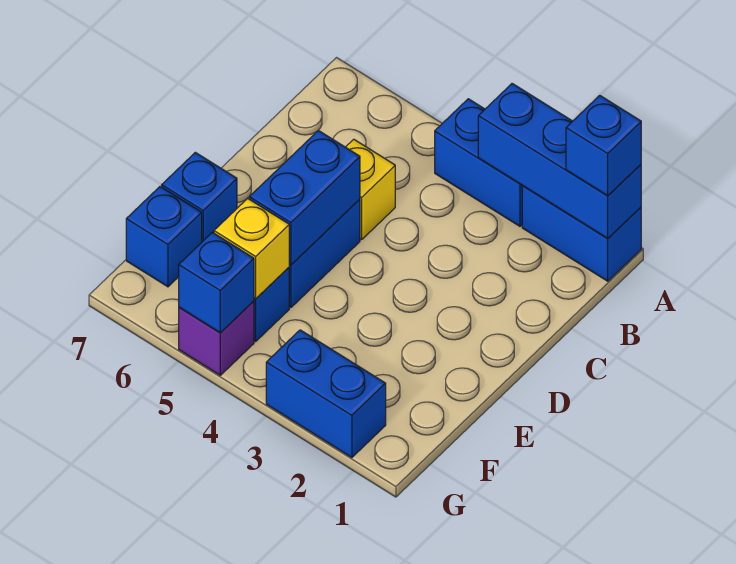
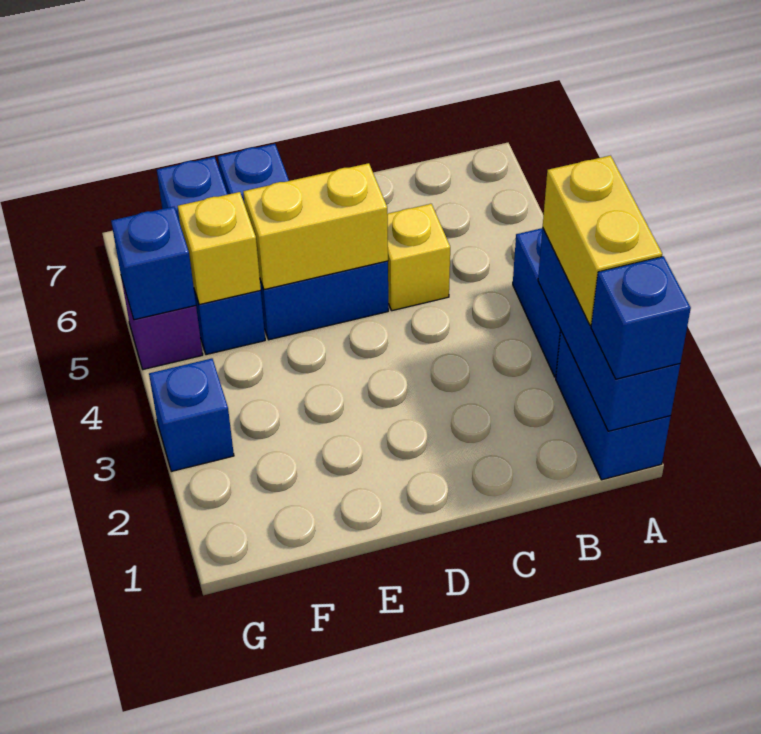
none -> yellow brick A2:A3 level 3
blue brick D5:E5 level 2 -> yellow brick D5:E5 level 2
blue brick G2:G3 level 1 -> blue brick G3 level 1

